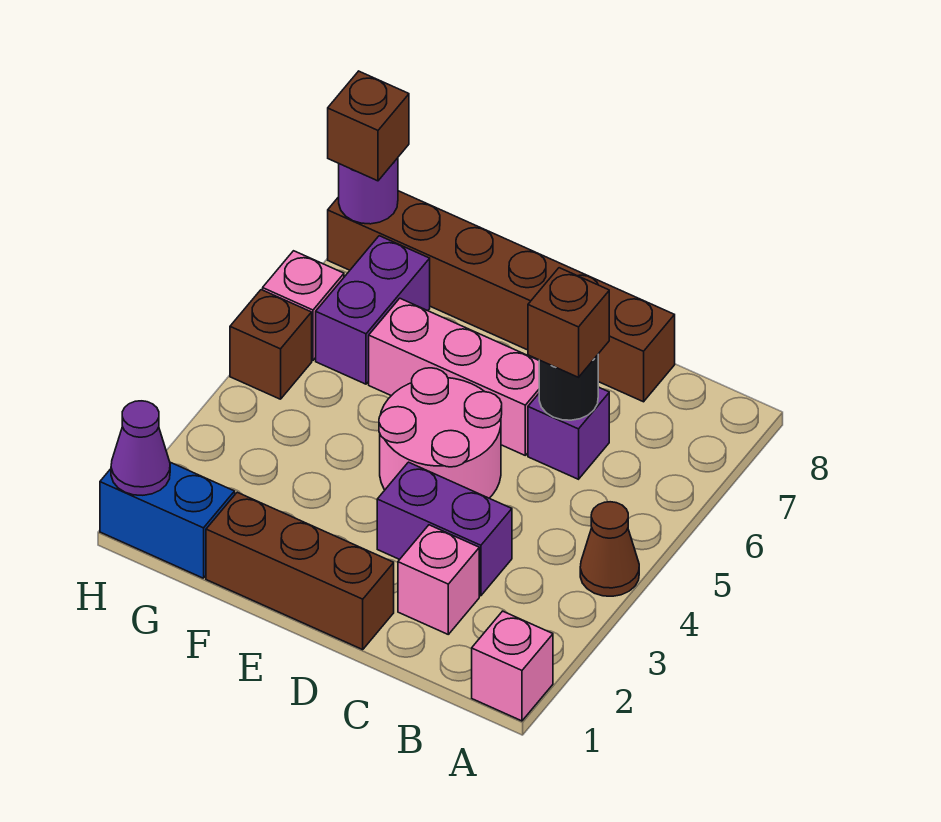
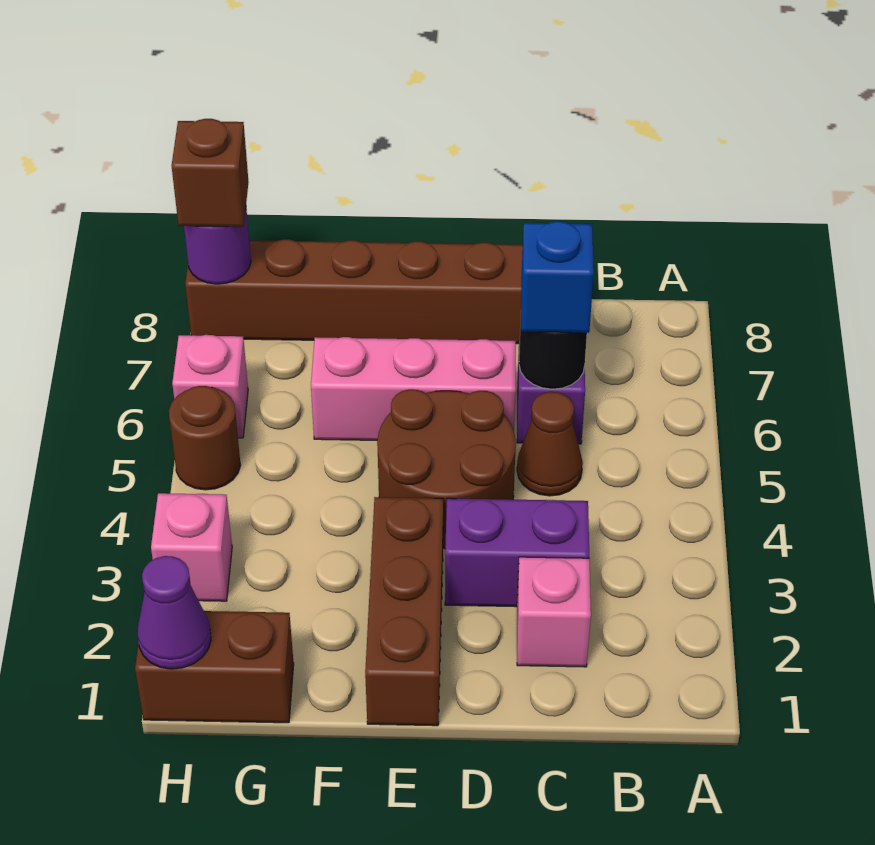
pink brick A1 level 1 -> pink brick H3 level 1
brown cone A4 level 1 -> brown cone C5 level 1
brown brick C6 level 3 -> blue brick C6 level 3
brown brick D1:F1 level 1 -> brown brick E1:E3 level 1
pink round brick D4:E5 level 1 -> brown round brick D4:E5 level 1
blue brick G1:H1 level 1 -> brown brick G1:H1 level 1
purple brick G6:G7 level 1 -> none
brown brick H5 level 1 -> brown round brick H5 level 1

